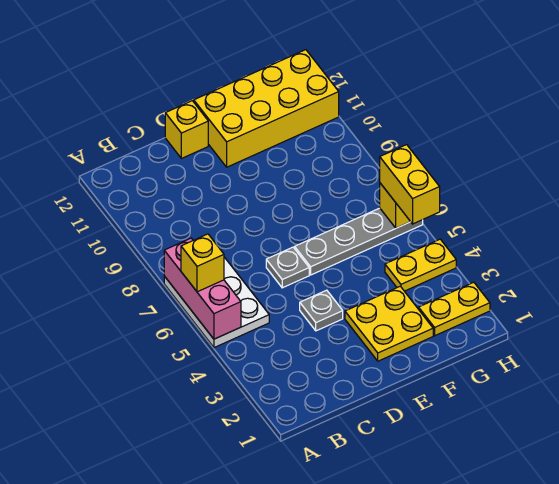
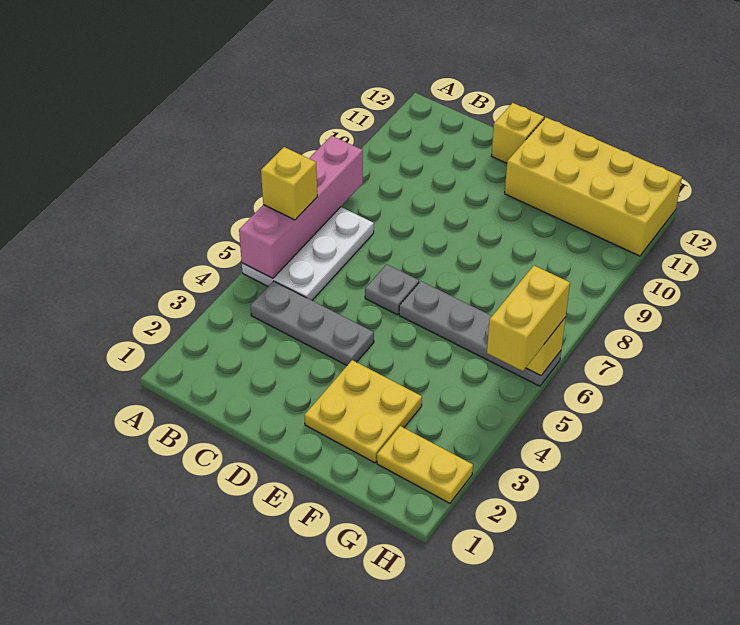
pink brick A5:A7 level 2 -> pink brick A5:A8 level 2
grey plate D4 level 1 -> grey plate B4:D4 level 1
yellow plate G4:H4 level 1 -> none

